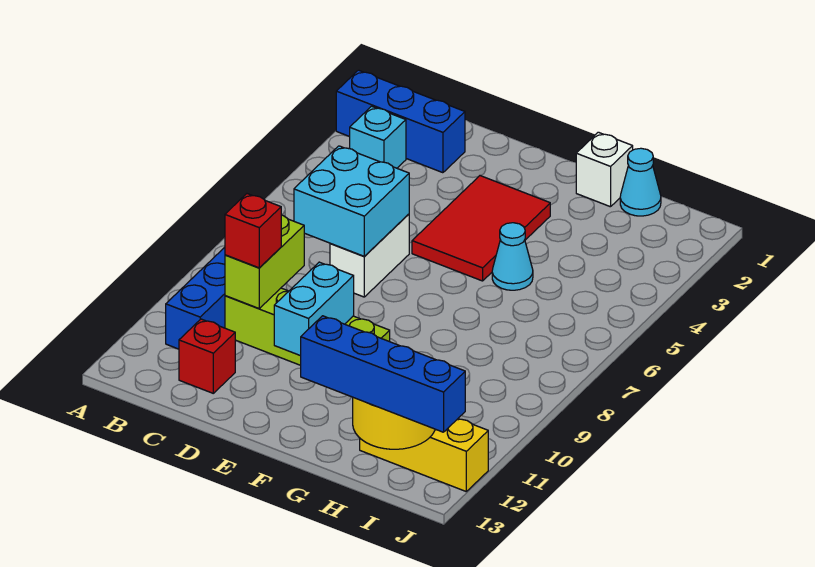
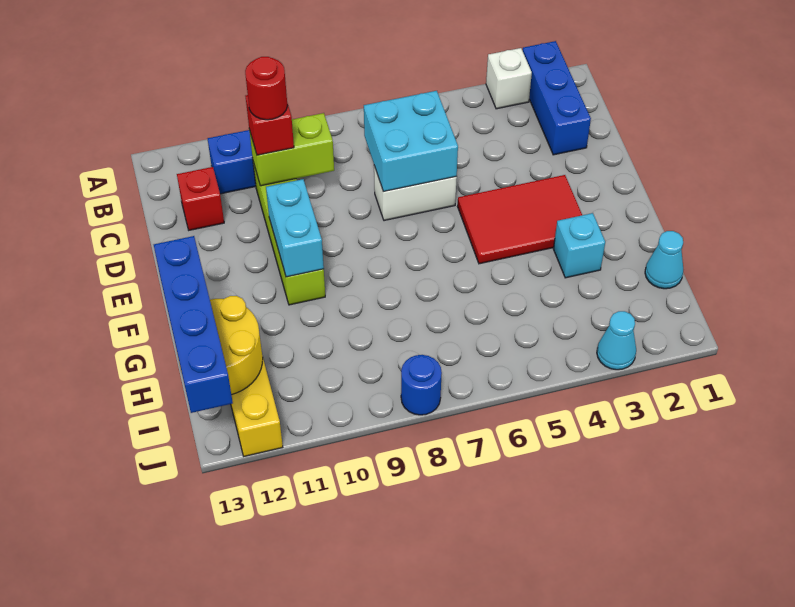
cyan brick B3 level 1 -> cyan brick G3 level 1
none -> red round brick C10 level 4
cyan brick E10:E11 level 2 -> cyan brick E10:F10 level 2
white brick G1 level 1 -> white brick A3 level 1
cyan cone G5 level 1 -> cyan cone J3 level 1
none -> blue round brick J8 level 1

